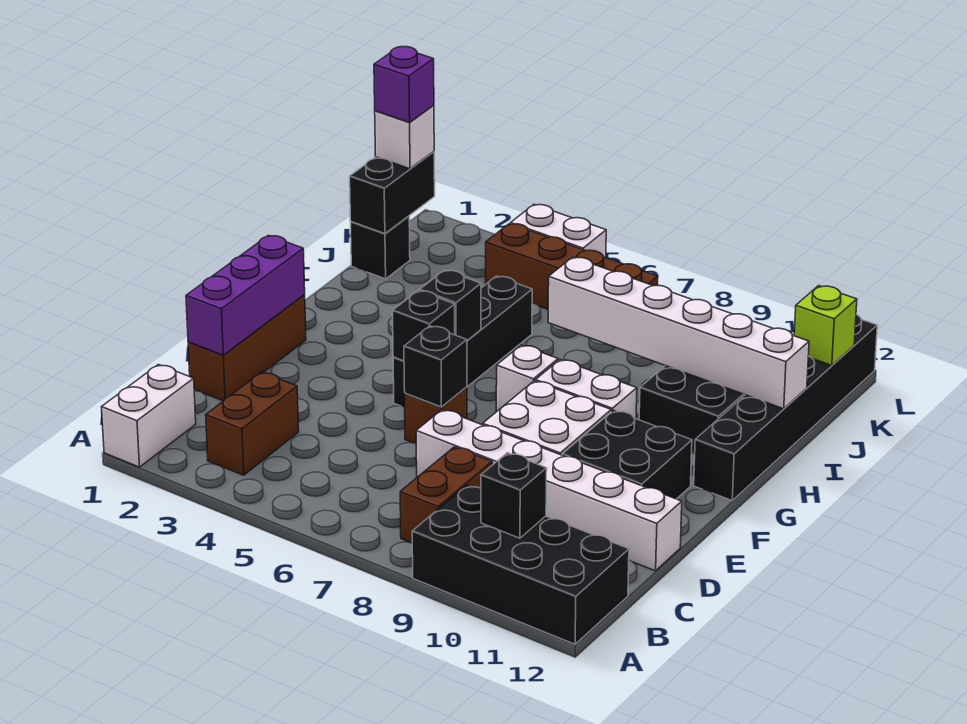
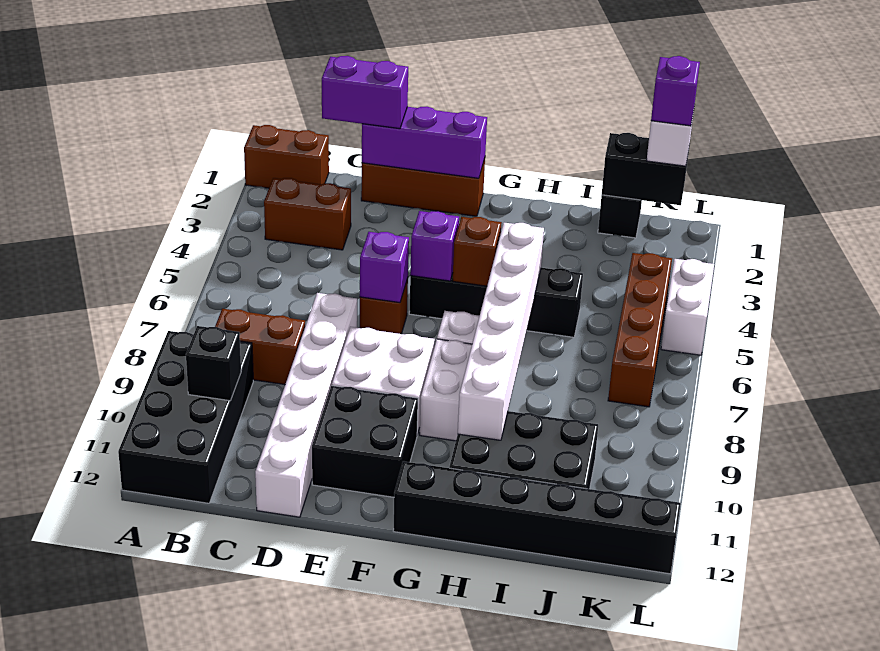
white brick A1:B1 level 1 -> brown brick A1:B1 level 1
none -> purple brick C1:D1 level 3
black brick E6 level 2 -> purple brick E6 level 2
black brick F5 level 2 -> purple brick F5 level 2
black brick G5 level 2 -> brown brick G5 level 2
white brick I7:I12 level 2 -> white brick H5:H10 level 2
lime brick K12 level 2 -> none

